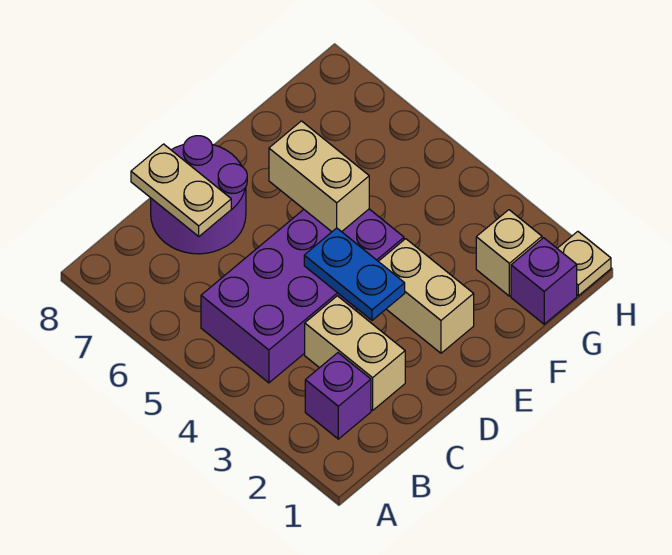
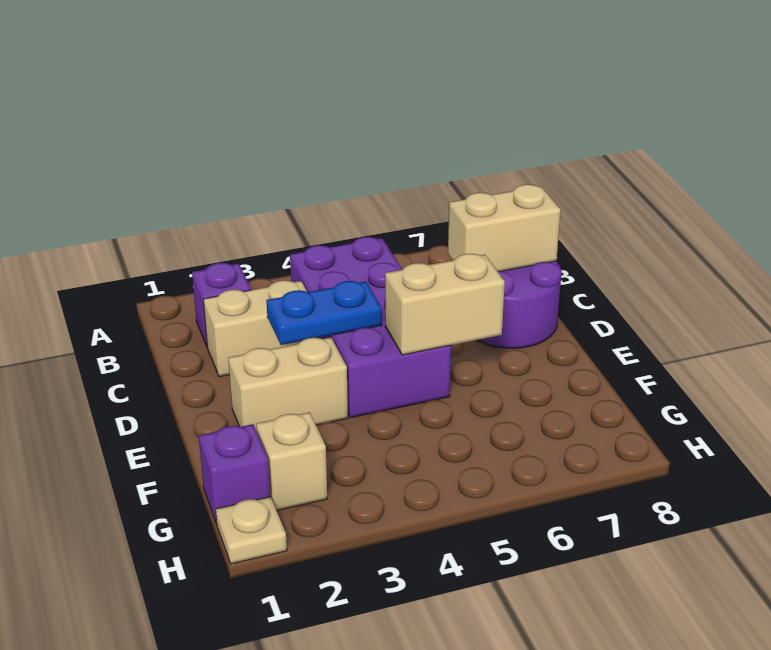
tan plate C7:C8 level 2 -> tan brick C7:C8 level 2

